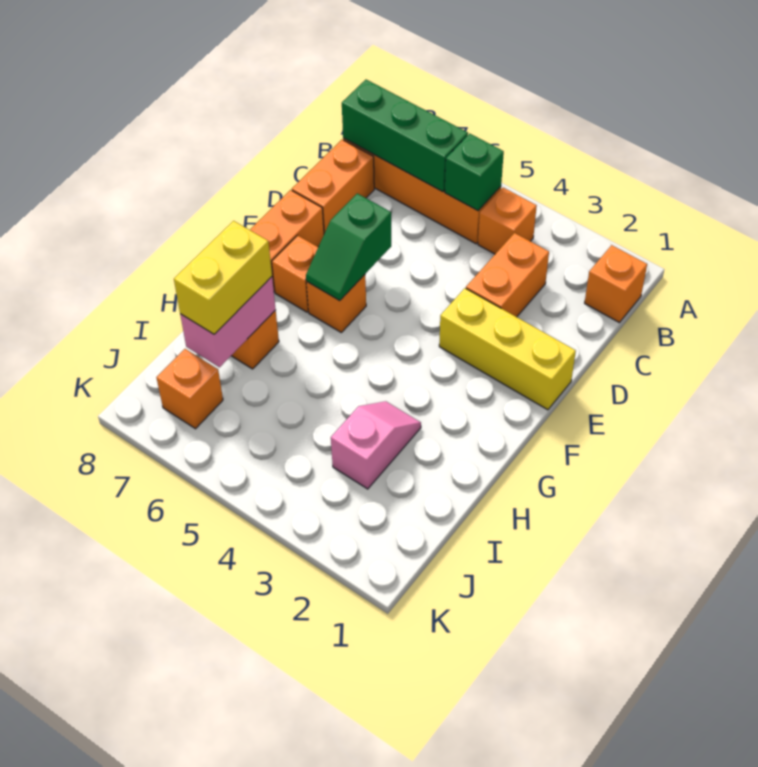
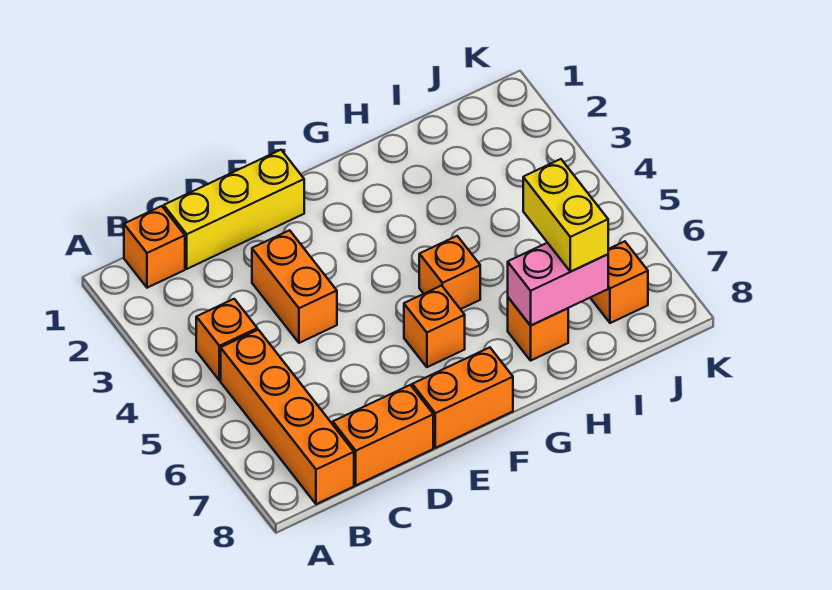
green brick B5 level 2 -> none
green brick B6:B8 level 2 -> none
orange brick C3:D3 level 1 -> orange brick D3:D4 level 1
yellow brick E1:E3 level 1 -> yellow brick C1:E1 level 1
green slope E6:F6 level 2 top E -> none
orange brick F7 level 1 -> orange brick G5 level 1
pink slope H3:I3 level 1 top I -> none
yellow brick H7:I7 level 3 -> yellow brick I6:I7 level 3

